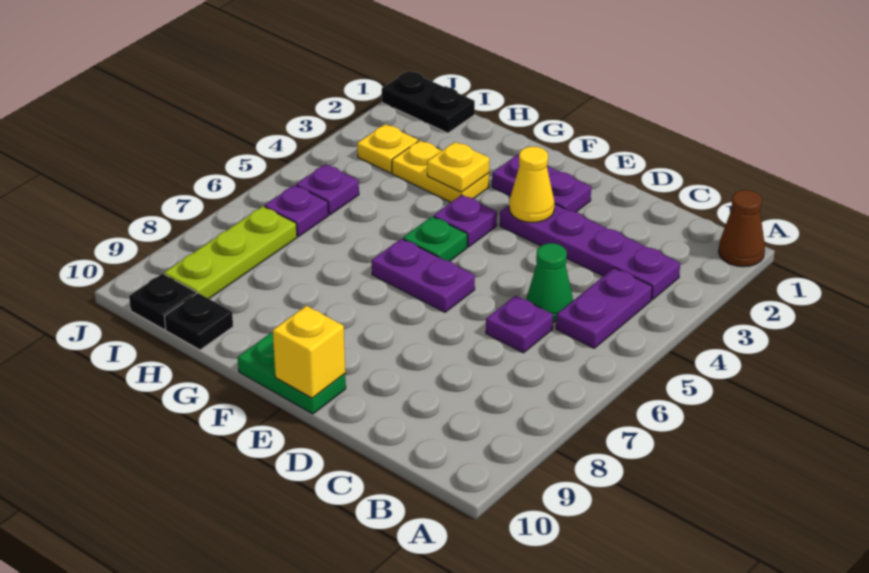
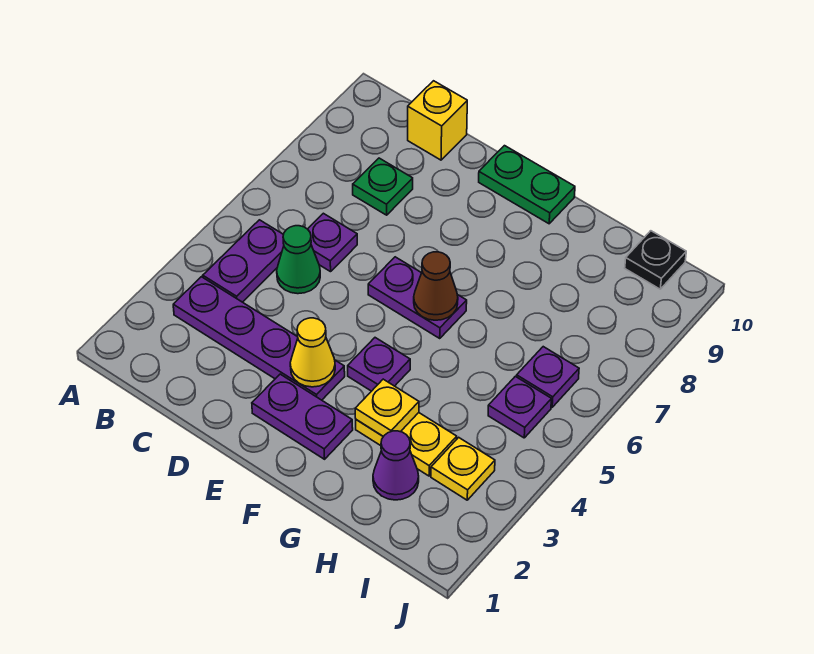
brown cone A1 level 1 -> brown cone F6 level 2
yellow brick E10 level 2 -> yellow brick C10 level 1
green plate F5 level 1 -> green plate C8 level 1
none -> purple cone H2 level 1
black plate H10 level 1 -> none
black plate I1:J1 level 1 -> none
lime plate I7:I9 level 1 -> none

